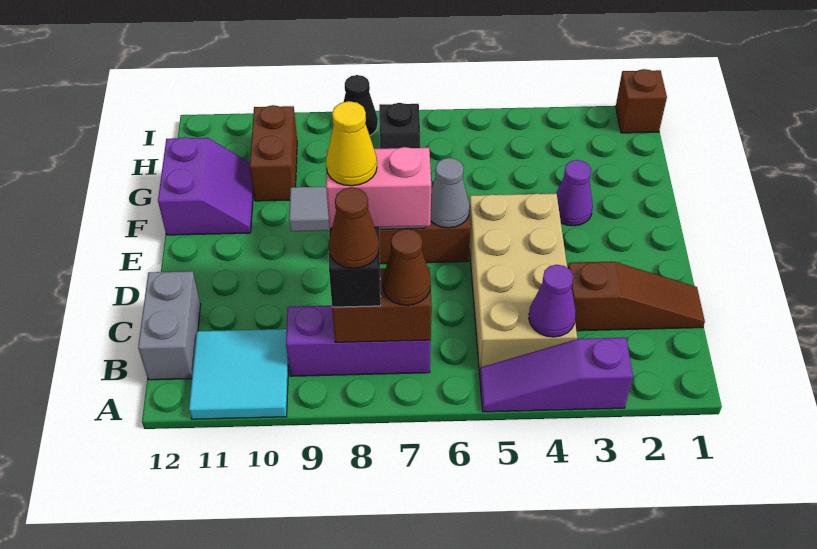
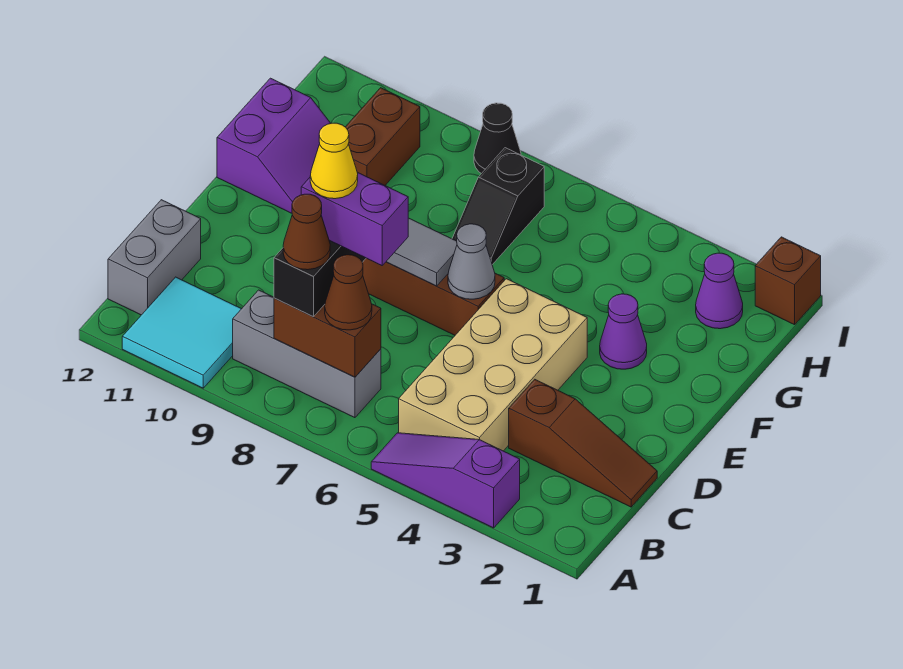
purple cone B4 level 2 -> purple cone H2 level 1
purple brick B7:B9 level 1 -> grey brick B7:B9 level 1
pink brick C7:C8 level 4 -> purple brick C7:C8 level 4

